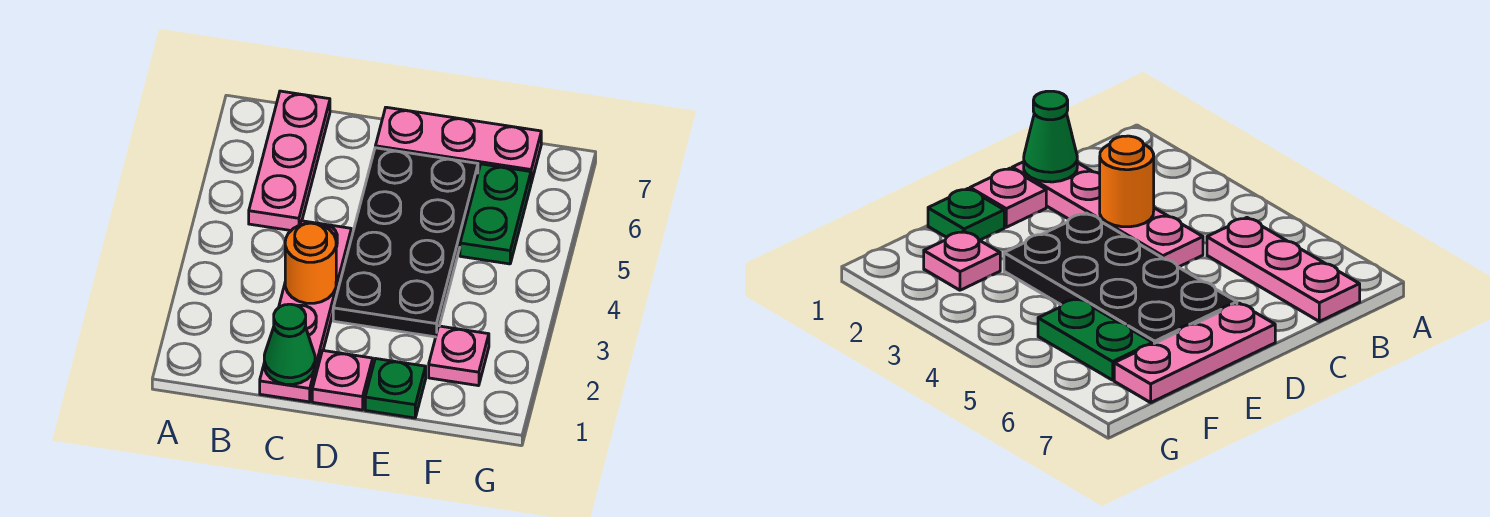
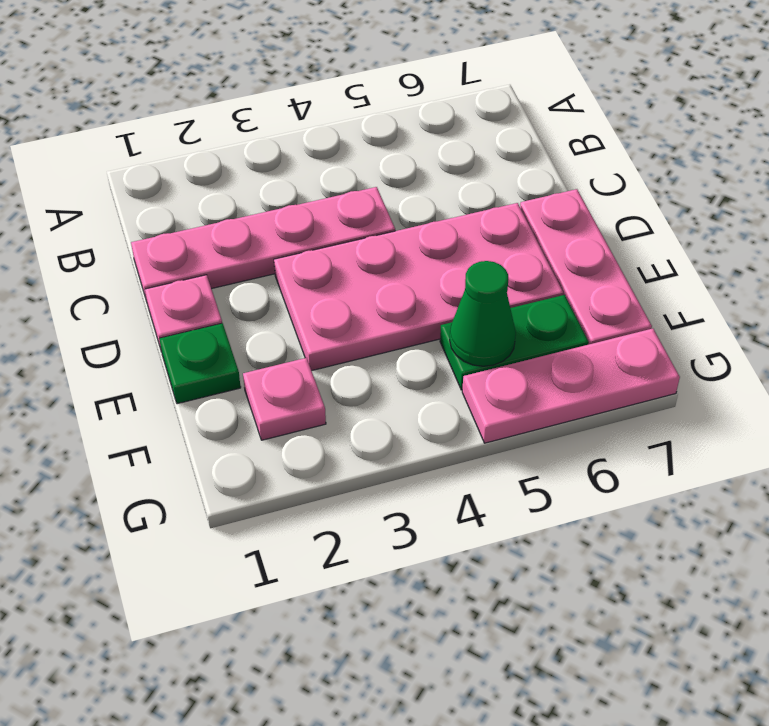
pink plate B5:B7 level 1 -> pink plate G5:G7 level 1
green cone C1 level 2 -> green cone F5 level 2
orange round brick C3 level 2 -> none
black plate D3:E6 level 1 -> pink plate D3:E6 level 1

